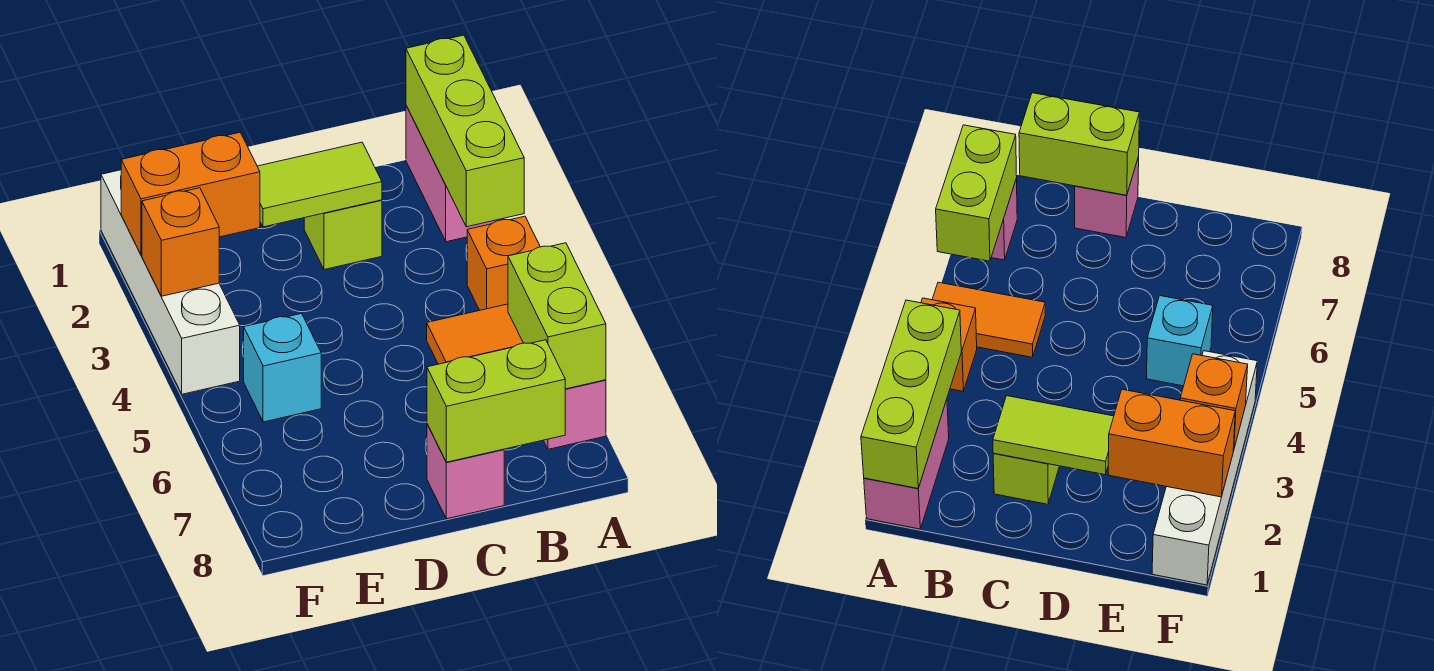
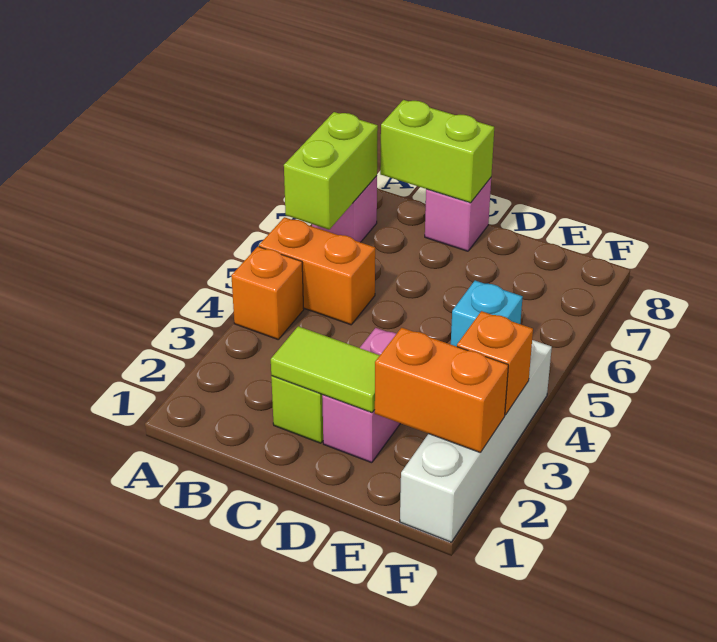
pink brick A1:A2 level 1 -> pink brick D2:D3 level 1
lime brick A1:A3 level 2 -> none
orange tile A5:B5 level 1 -> orange brick A5:B5 level 1

